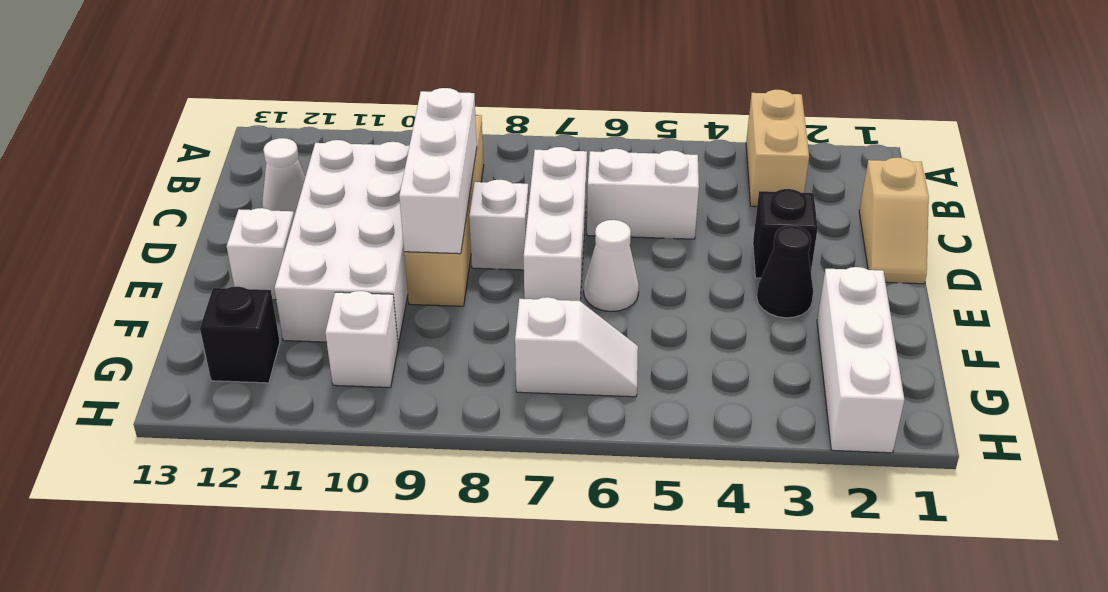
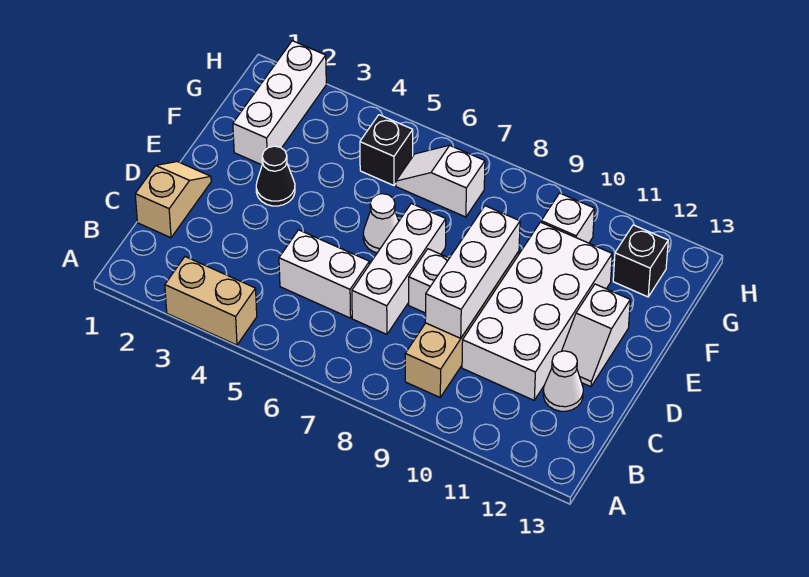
tan brick A3:B3 level 1 -> tan brick A3:A4 level 1
black brick D3 level 1 -> black brick G5 level 1

